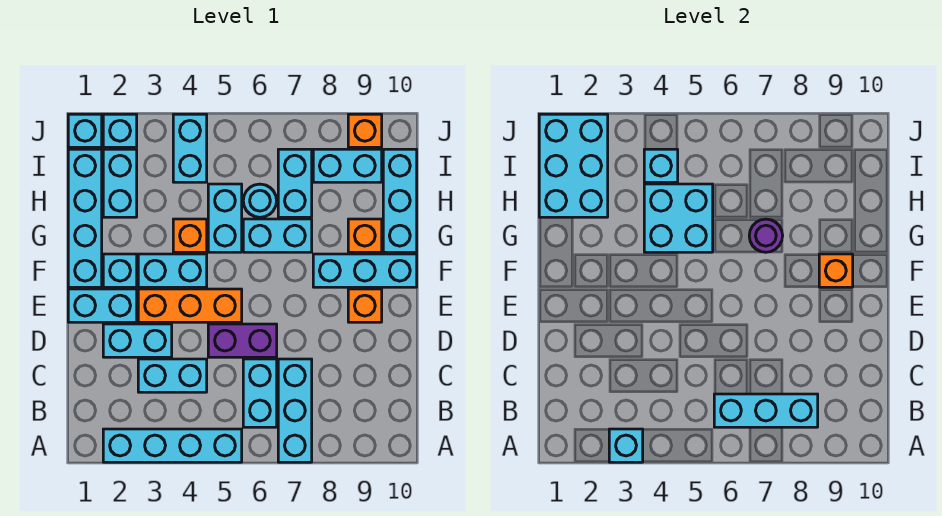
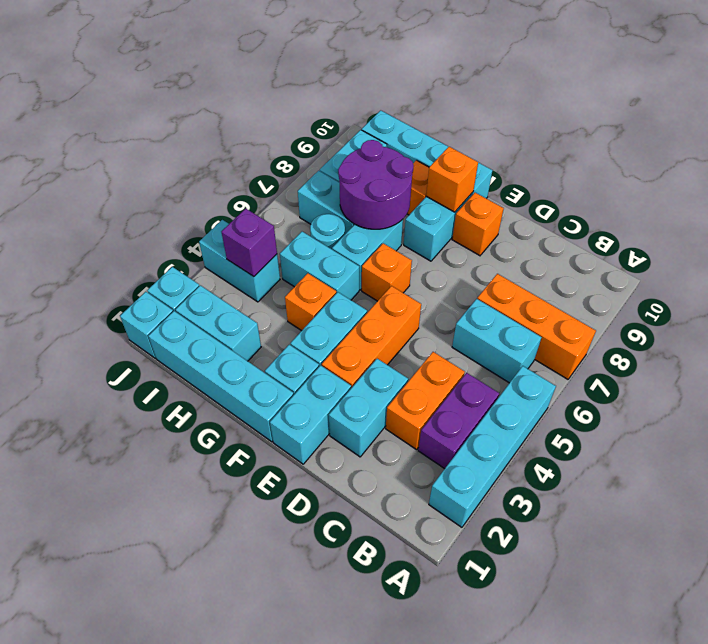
cyan brick A3 level 2 -> none
cyan brick A7:C7 level 1 -> orange brick A7:C7 level 1
cyan brick B6:B8 level 2 -> none
cyan brick C3:C4 level 1 -> orange brick C3:C4 level 1
purple brick D5:D6 level 1 -> purple brick B3:B4 level 1
cyan brick G4:H5 level 2 -> none
purple round brick G7 level 2 -> purple round brick G7:H8 level 2
cyan brick H1:J2 level 2 -> none
cyan brick I4 level 2 -> purple brick I4 level 2
orange brick J9 level 1 -> orange brick F6 level 1

